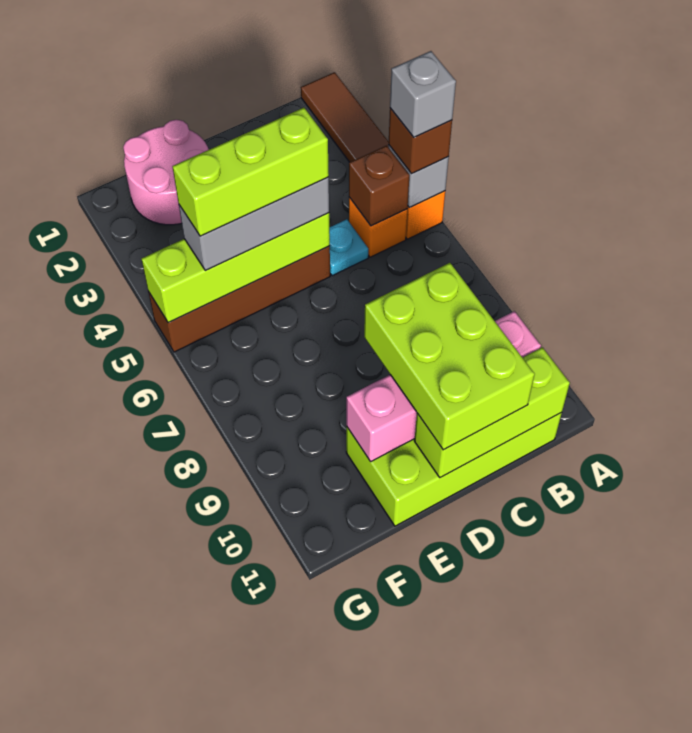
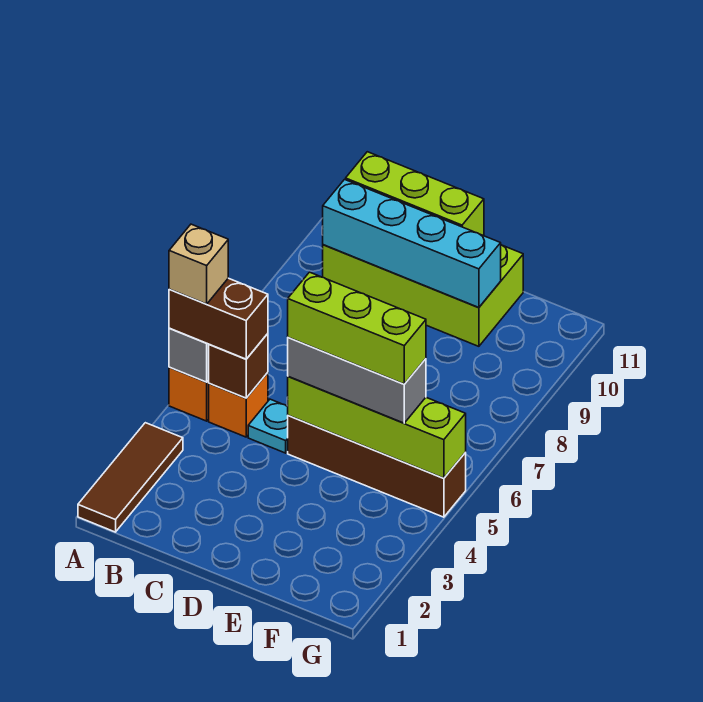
brown brick A5 level 3 -> brown brick A5:B5 level 3
grey brick A5 level 4 -> tan brick A5 level 4
pink brick B10:E10 level 2 -> cyan brick B10:E10 level 2
lime brick C9:D11 level 3 -> none
pink round brick E1:F2 level 1 -> none

